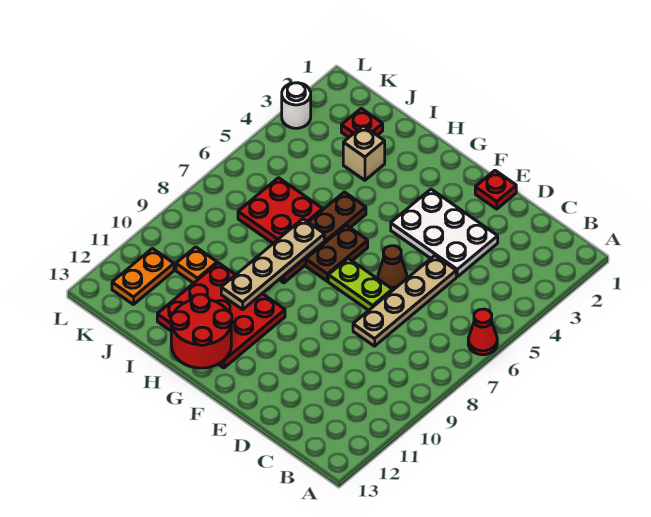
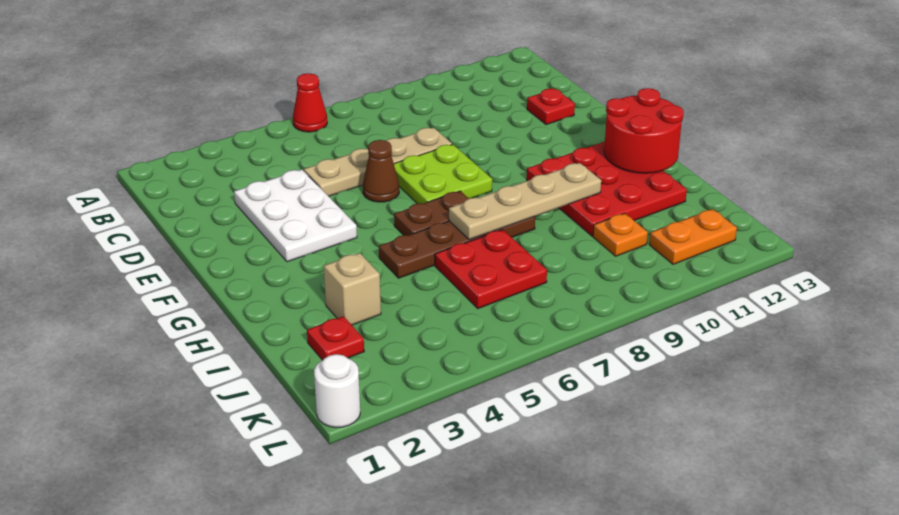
red plate E1 level 1 -> red plate D12 level 1
lime plate E7:F7 level 1 -> lime plate E7:F8 level 1
white round brick L3 level 1 -> white round brick L1 level 1

